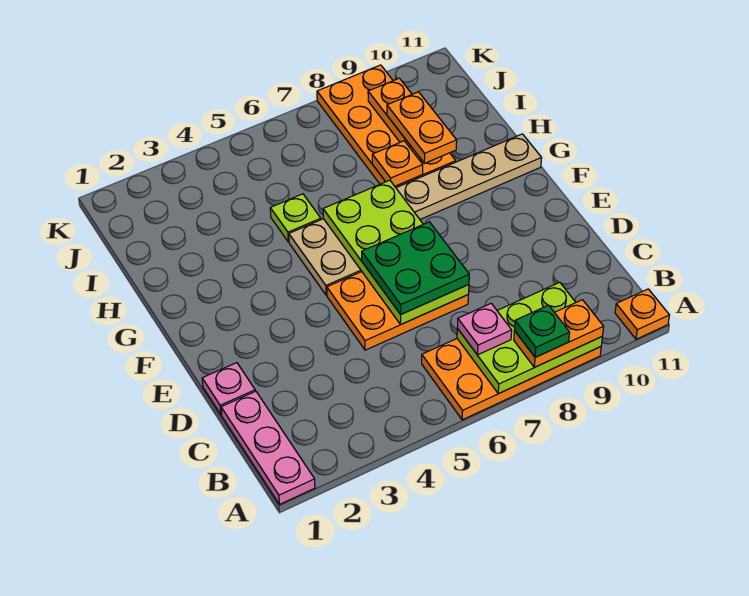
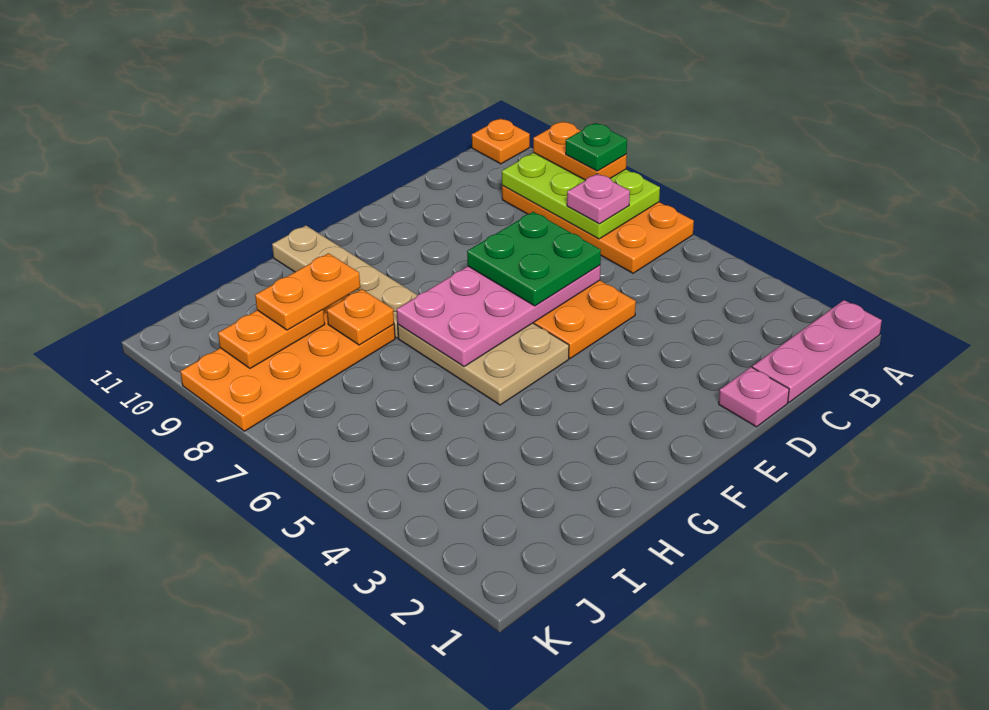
lime plate D6:G7 level 2 -> pink plate D6:G7 level 2
lime plate H5 level 1 -> none

